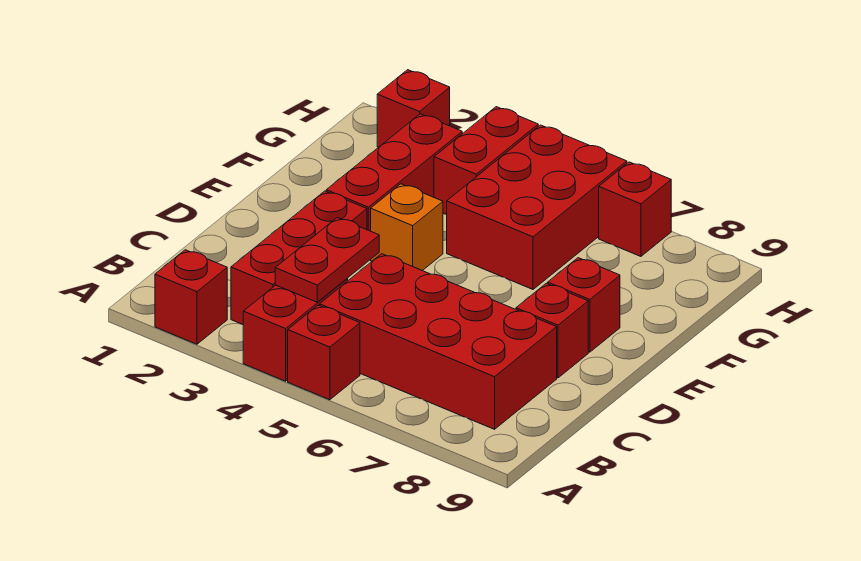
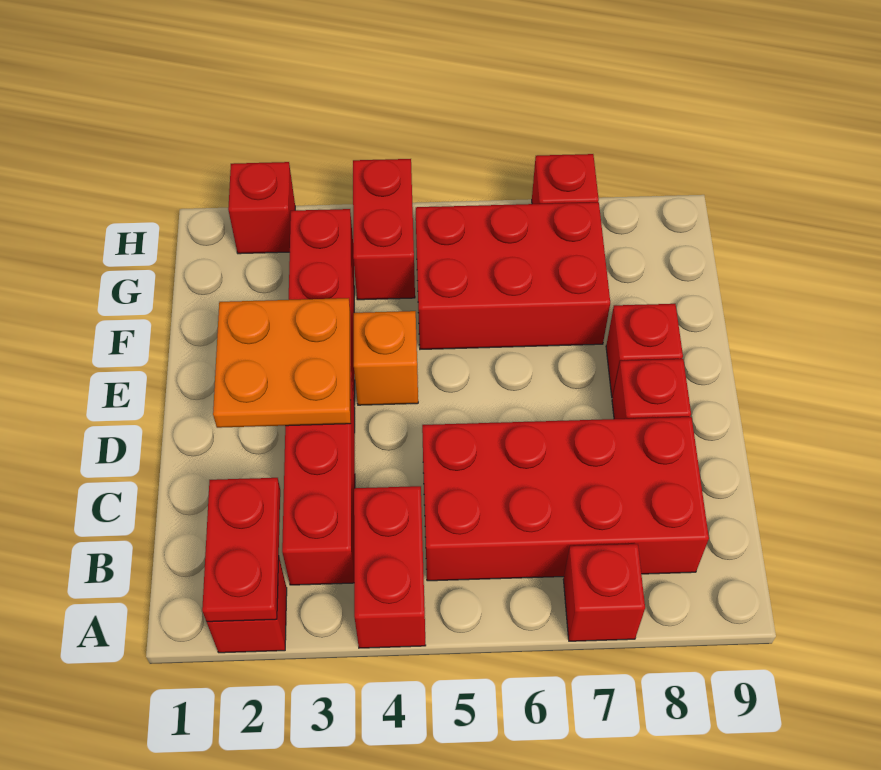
red brick A5 level 1 -> red brick A7 level 1
red plate B4:C4 level 2 -> red plate A2:B2 level 2
none -> orange plate D2:E3 level 2
red brick F5:H6 level 1 -> red brick F5:G7 level 1

